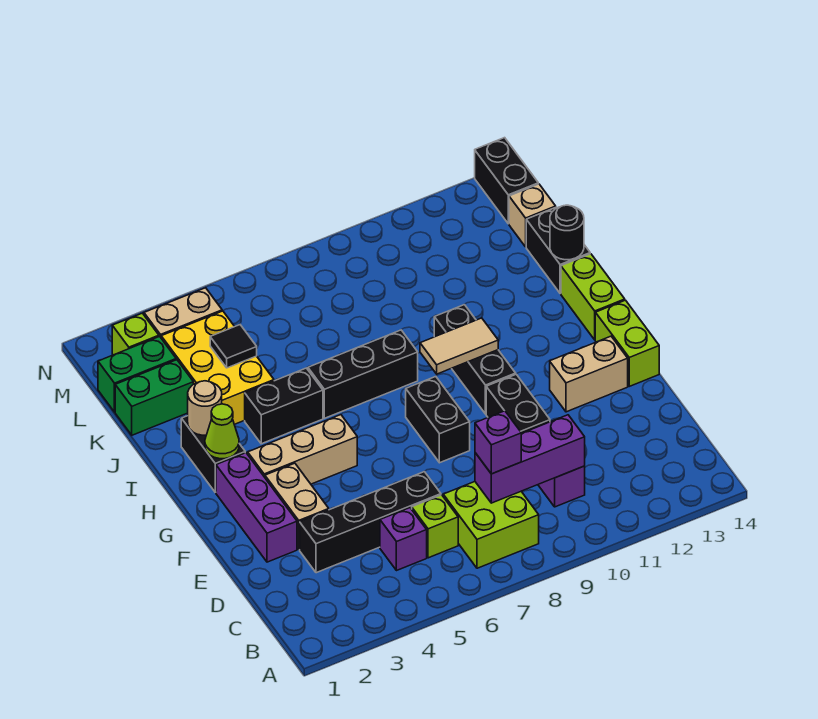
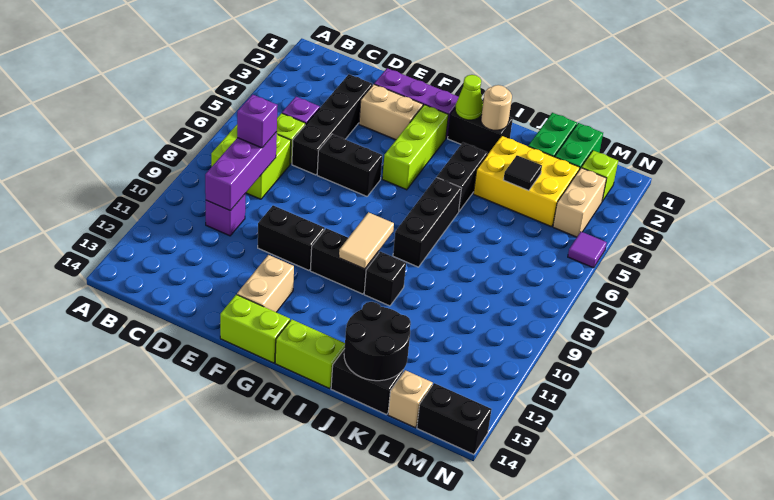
black brick F8:G8 level 1 -> black brick E6:F6 level 1
tan brick G3:G5 level 1 -> lime brick G3:G5 level 1
black round brick J14 level 2 -> black round brick J13:K14 level 2
none -> purple tile N5 level 1

